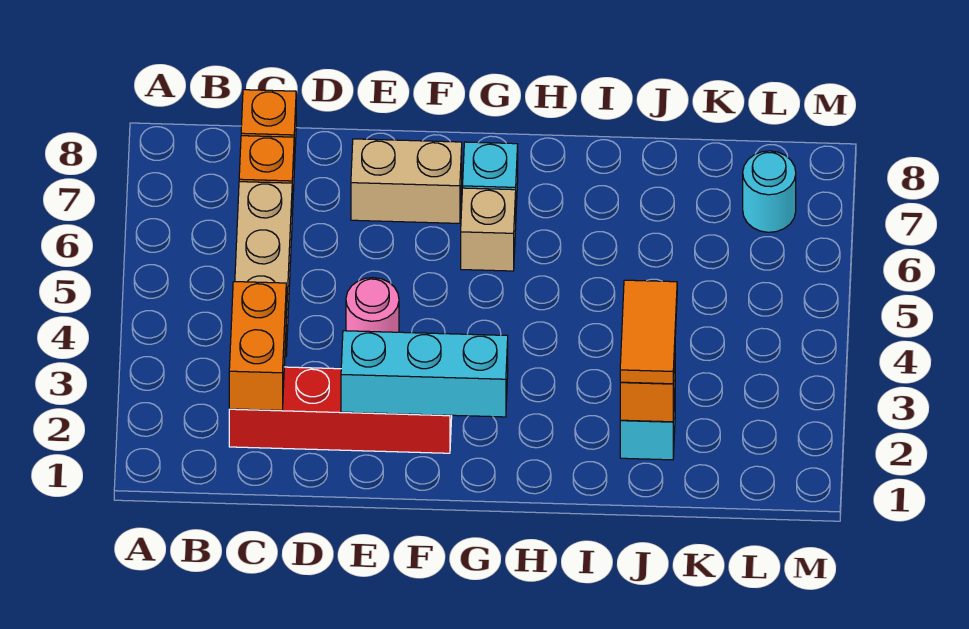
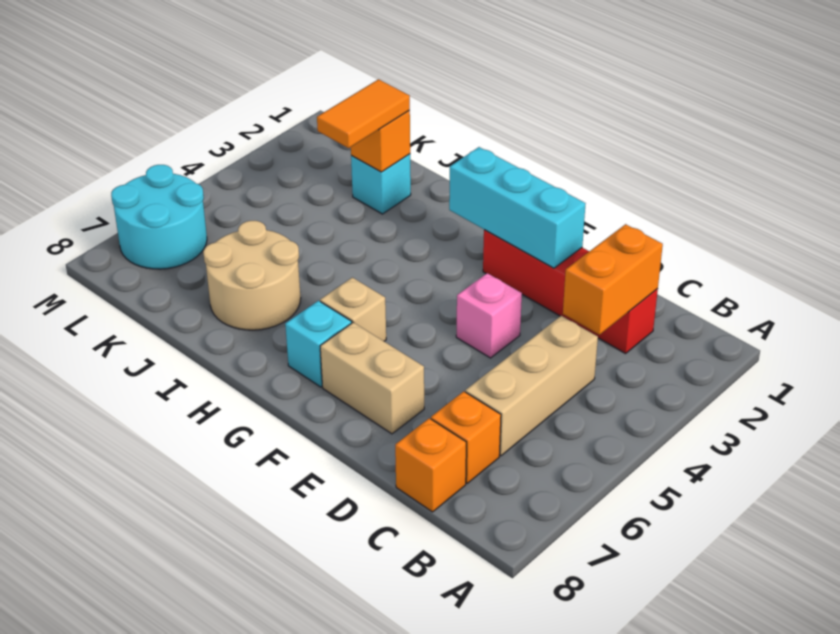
pink round brick E4 level 1 -> pink brick E4 level 1
none -> tan round brick I6:J7 level 1
cyan round brick L7 level 1 -> cyan round brick L6:M7 level 1

